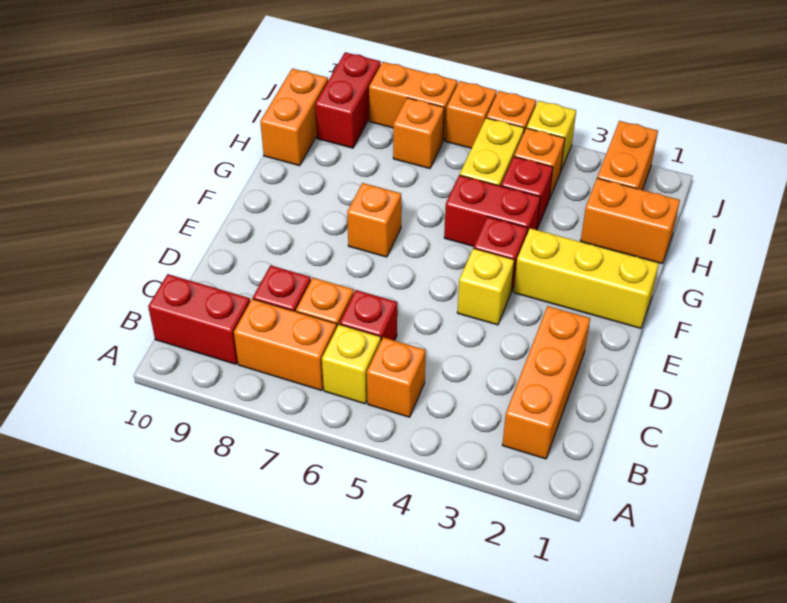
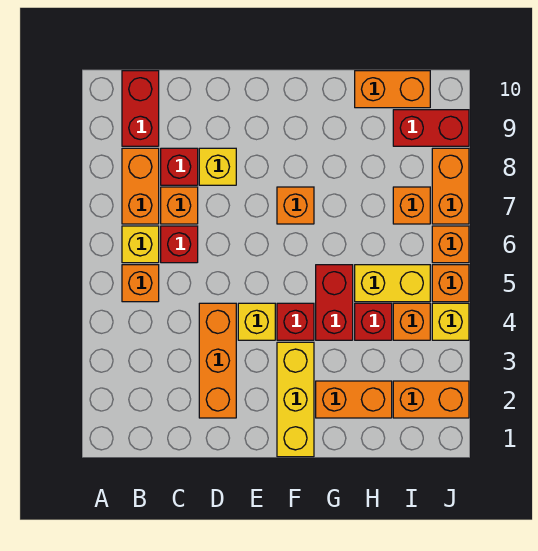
orange brick B2:D2 level 1 -> orange brick D2:D4 level 1
none -> yellow brick D8 level 1
orange brick H1:H2 level 1 -> orange brick G2:H2 level 1

